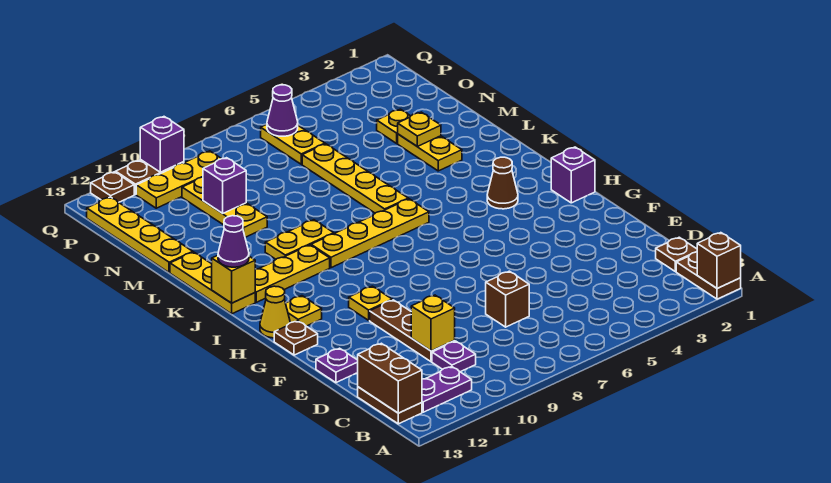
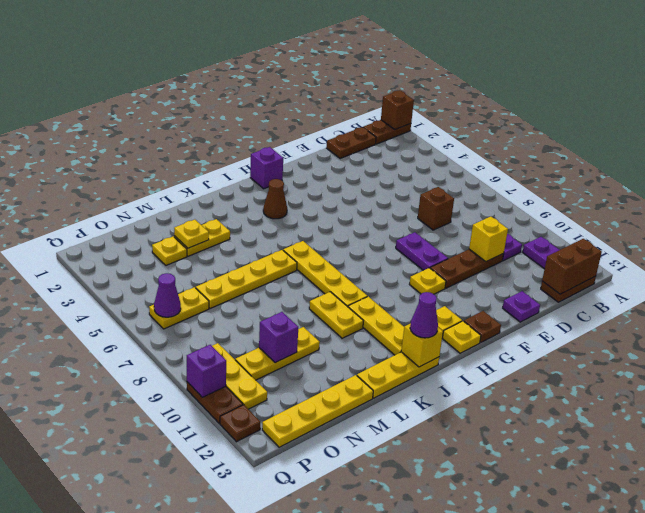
brown plate C1 level 1 -> brown plate C1:D1 level 1
none -> purple plate F8:F9 level 1
yellow cone H13 level 1 -> yellow plate H13 level 1

